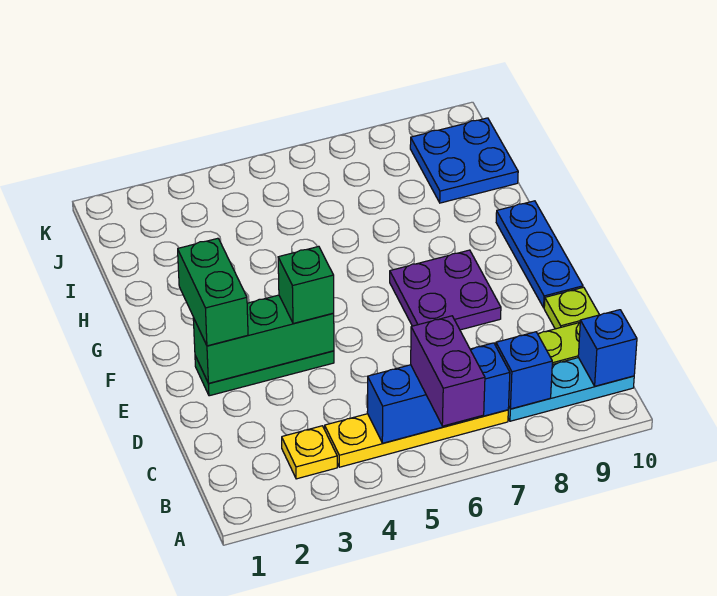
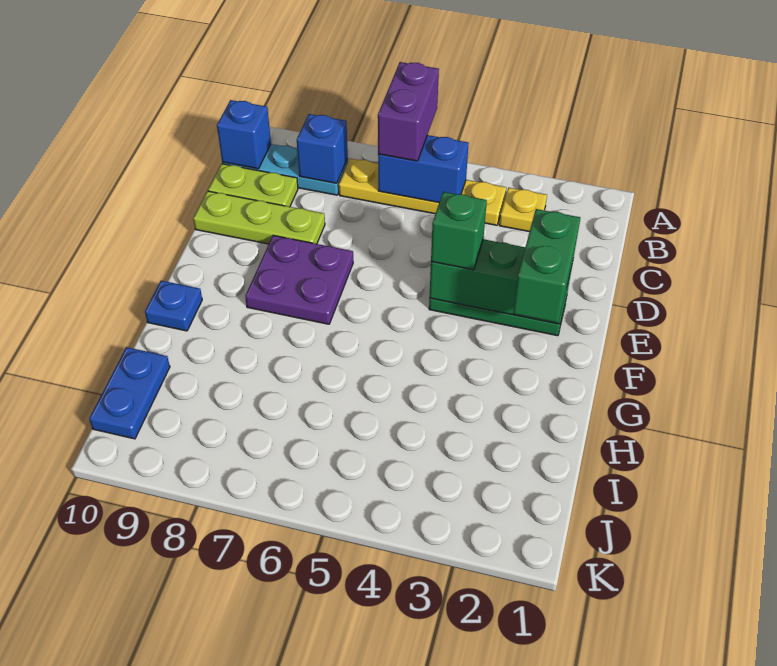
blue brick B5:B7 level 2 -> blue brick B5:B6 level 2
lime plate D10 level 1 -> lime plate D8:D10 level 1
blue plate E10:G10 level 1 -> blue plate G10 level 1
blue plate I9:J10 level 1 -> blue plate I10:J10 level 1

